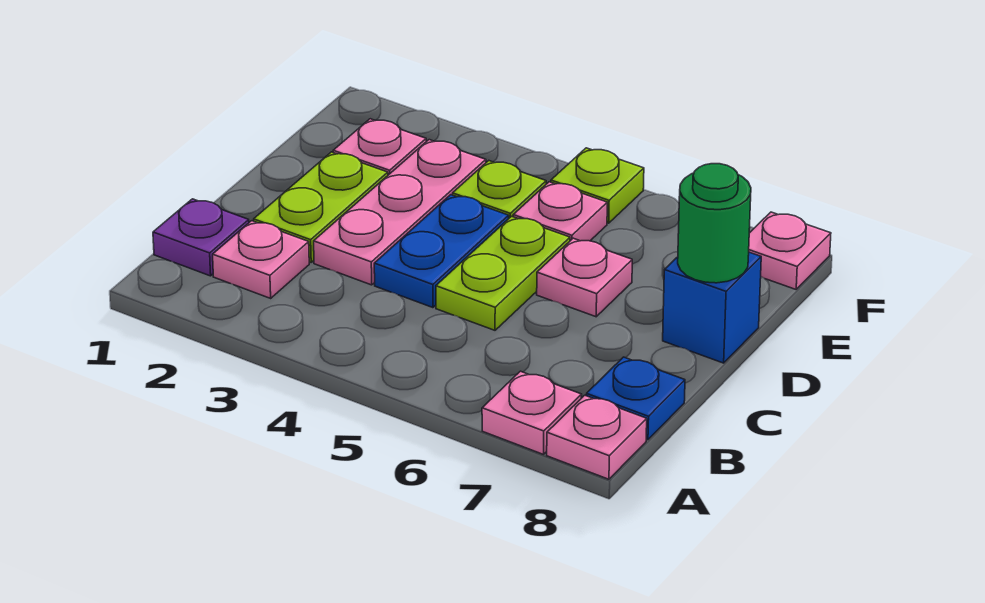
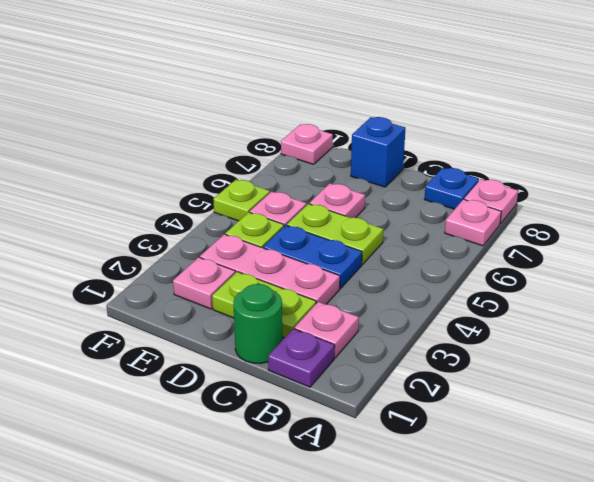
green round brick D8 level 2 -> green round brick C1 level 1

